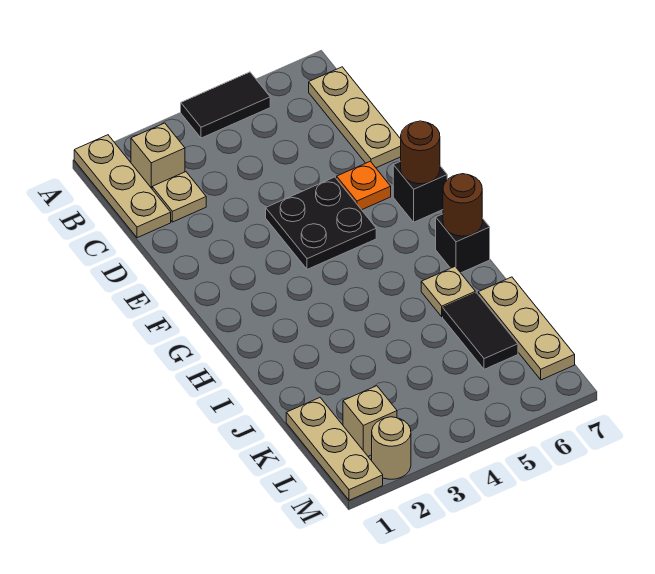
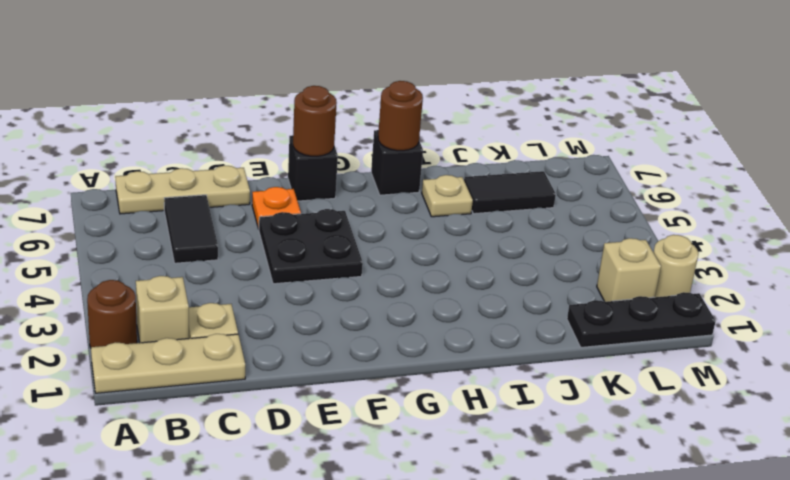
none -> brown round brick A2 level 1
black tile A4:A5 level 1 -> black tile C5:C6 level 1
tan plate J7:L7 level 1 -> none
tan plate K1:M1 level 1 -> black plate K1:M1 level 1

